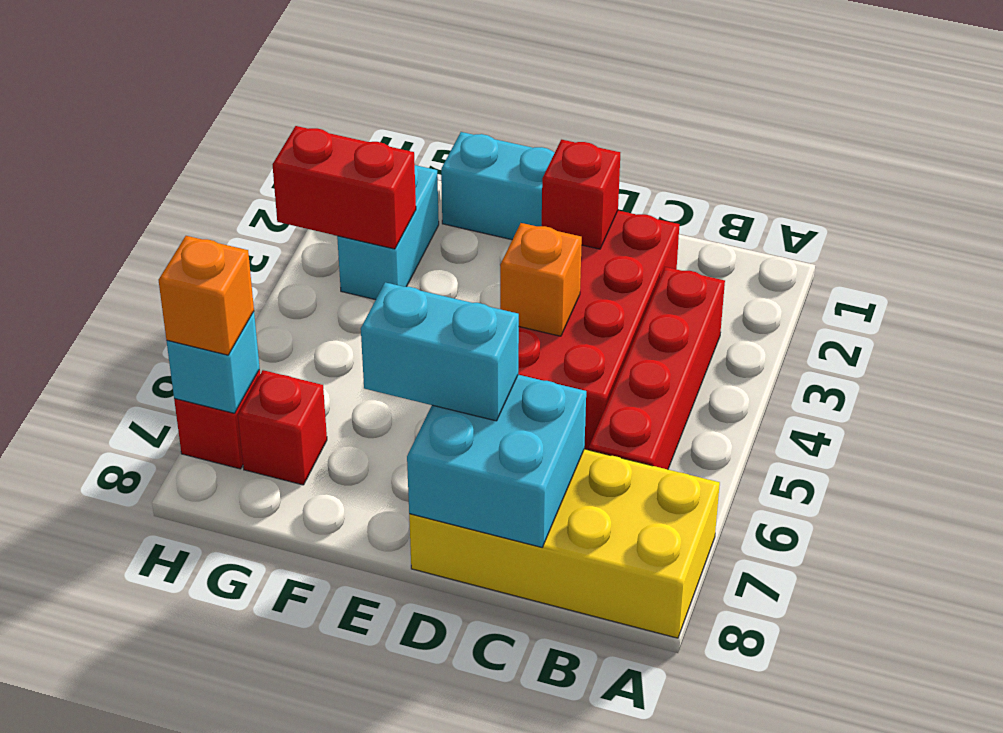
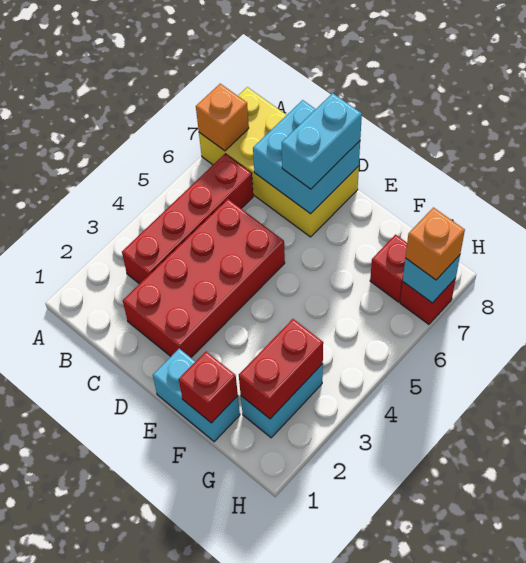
red brick D2 level 2 -> red brick F1 level 2
orange brick D4 level 2 -> orange brick A7 level 2
cyan brick D7:E7 level 3 -> cyan brick D7:D8 level 3
red brick G3:H3 level 2 -> red brick G2:G3 level 2

